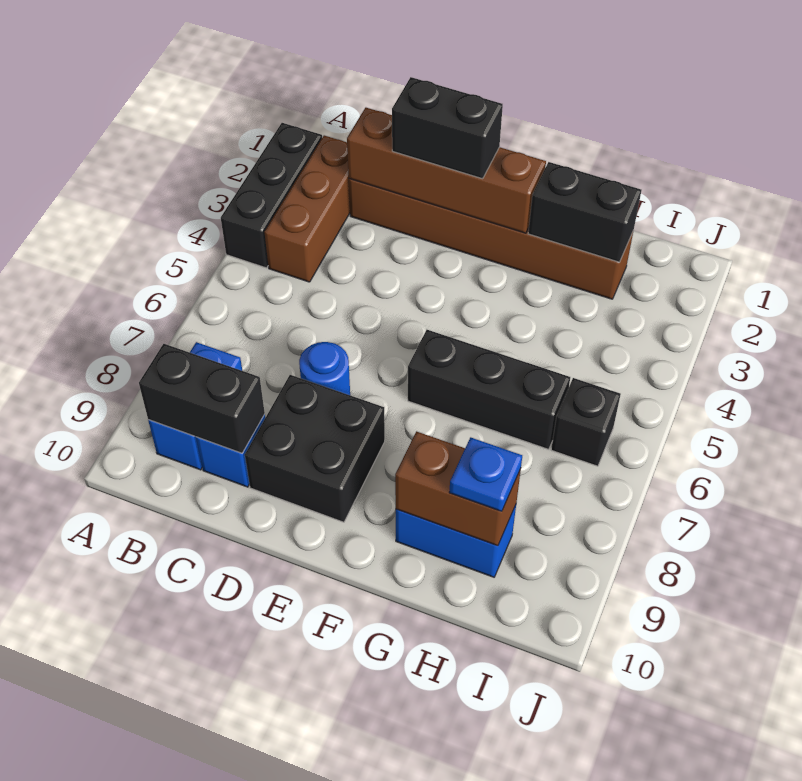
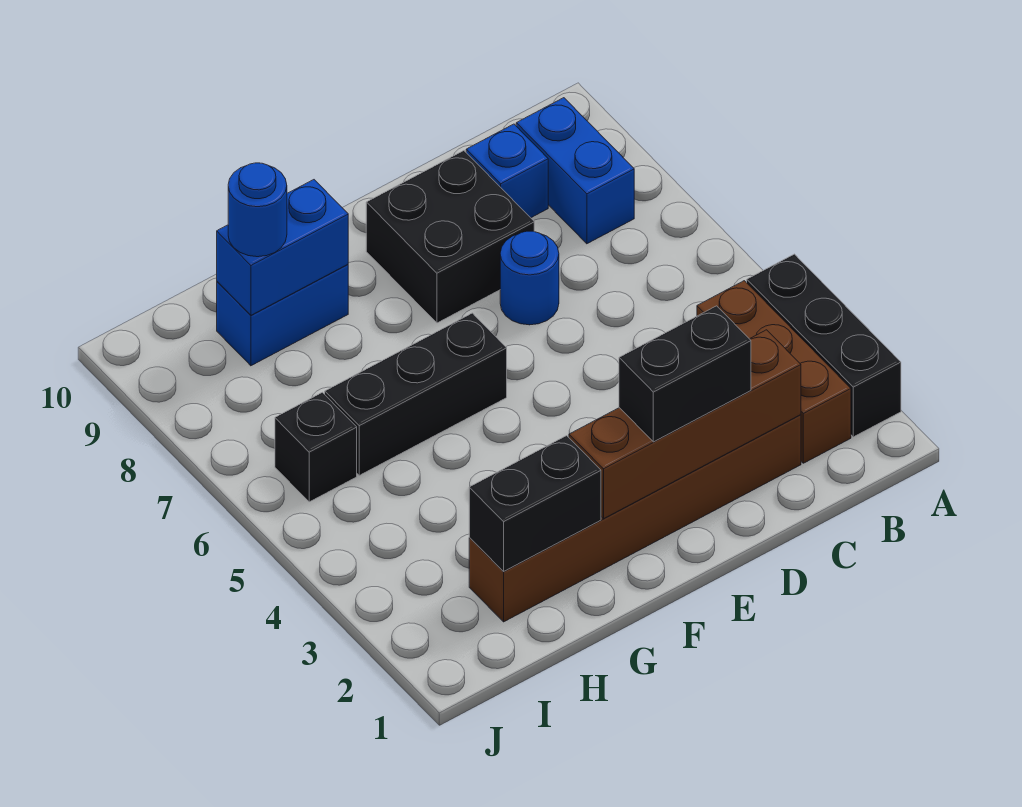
black brick B9:C9 level 2 -> none
brown brick G9:H9 level 2 -> blue brick G9:H9 level 2
blue plate H9 level 3 -> blue round brick H9 level 3

